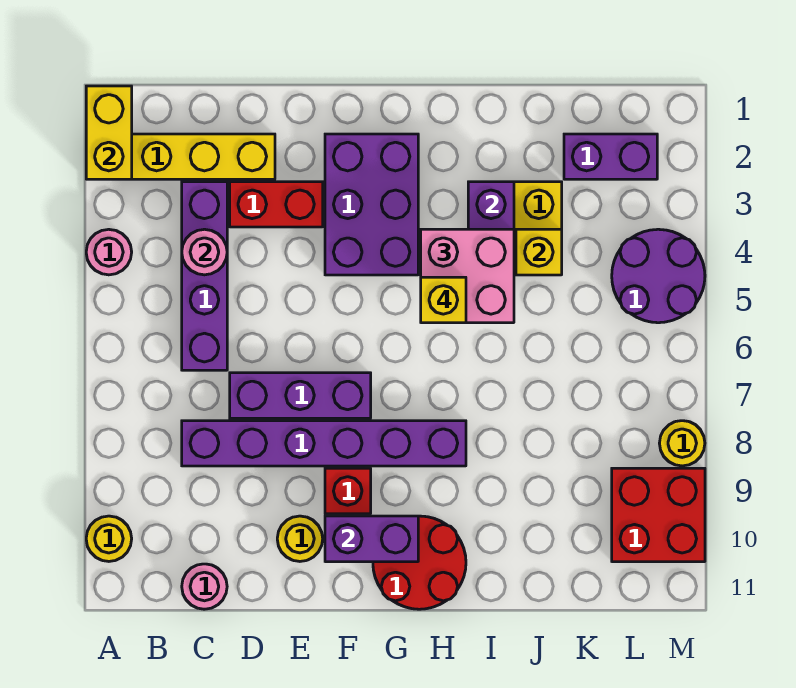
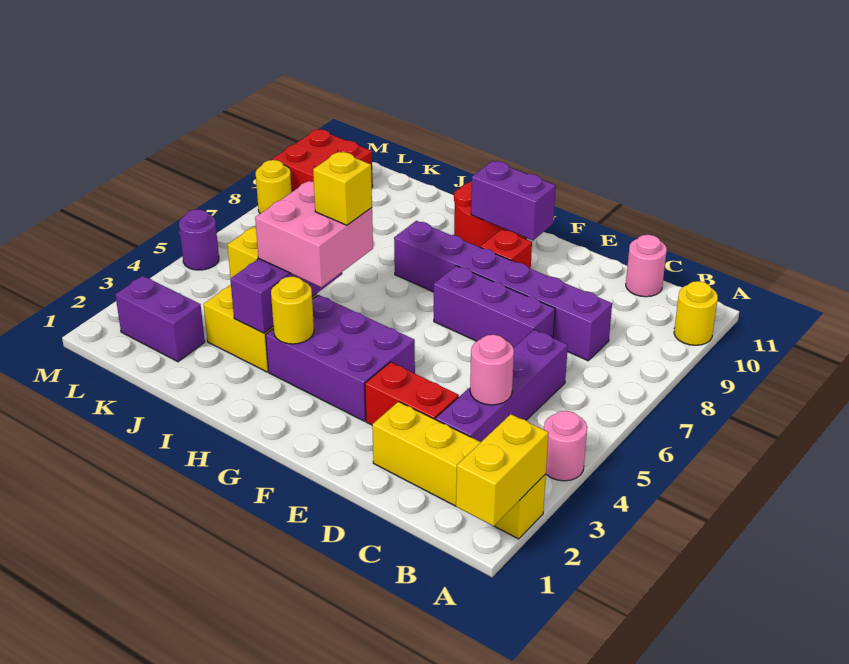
yellow round brick E10 level 1 -> yellow round brick H3 level 2
purple brick F2:G4 level 1 -> purple brick F3:H4 level 1
purple round brick L4:M5 level 1 -> purple round brick M5 level 1

